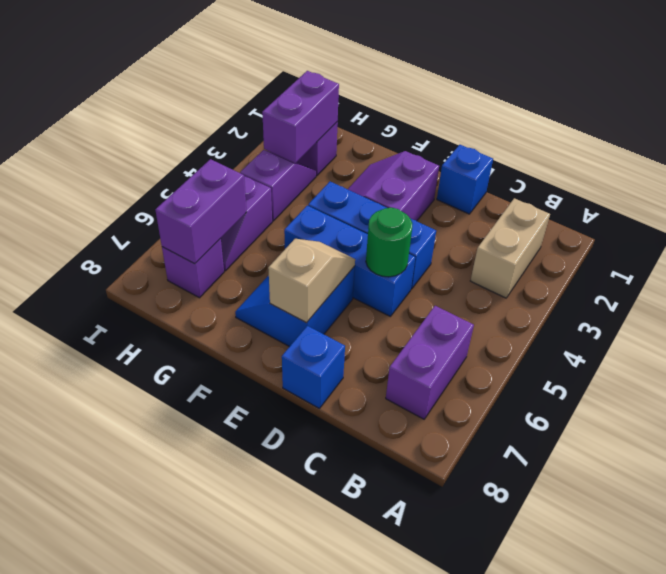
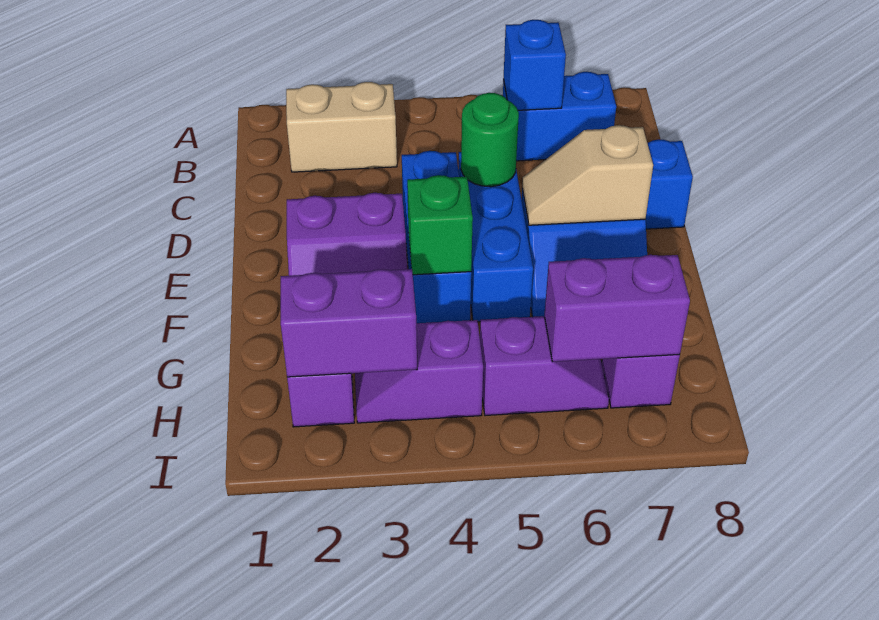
purple brick B6:B7 level 1 -> blue brick B6:B7 level 1
blue brick D1 level 1 -> blue brick B6 level 2
none -> green brick F4 level 2

